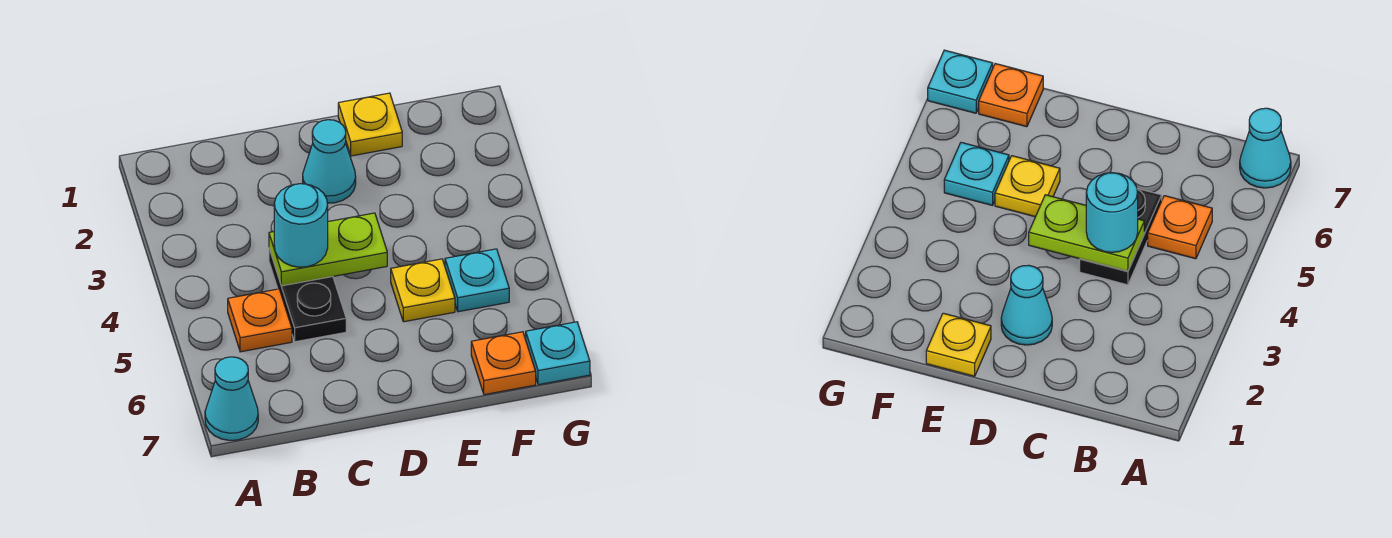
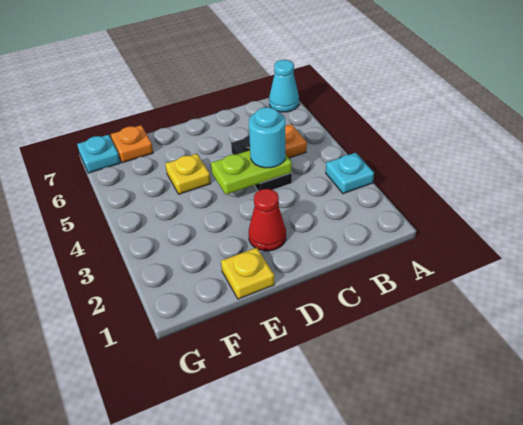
cyan cone D2 level 1 -> red cone D2 level 1
cyan plate F5 level 1 -> cyan plate A3 level 1

